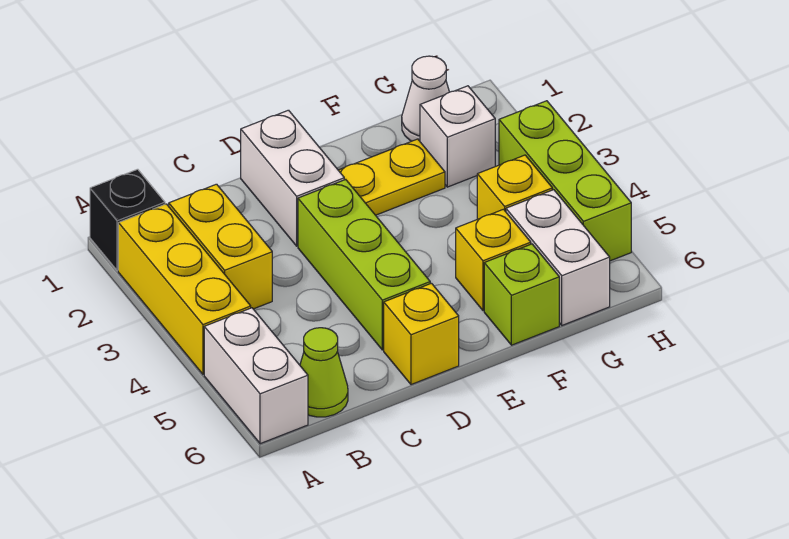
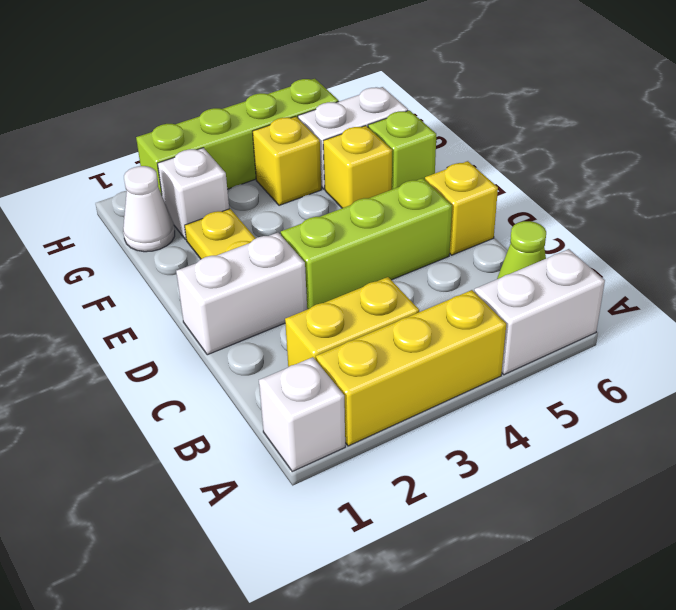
black brick A1 level 1 -> white brick A1 level 1
lime brick H3:H5 level 1 -> lime brick H2:H5 level 1

